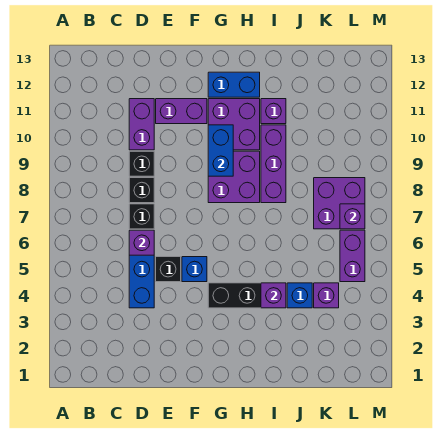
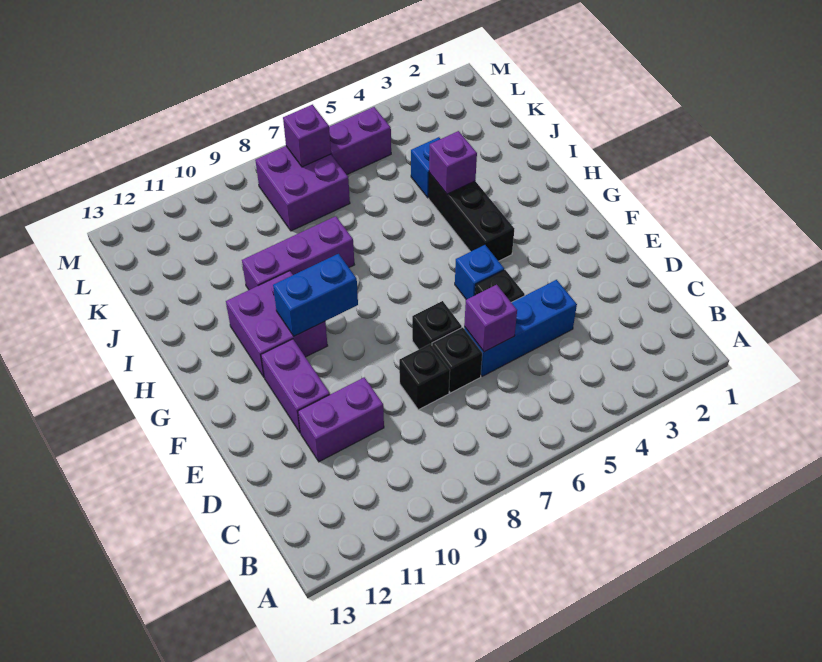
black brick D9 level 1 -> black brick E7 level 1
purple brick G8:H9 level 1 -> none
blue brick G12:H12 level 1 -> none
purple brick I11 level 1 -> none
purple brick K4 level 1 -> none

